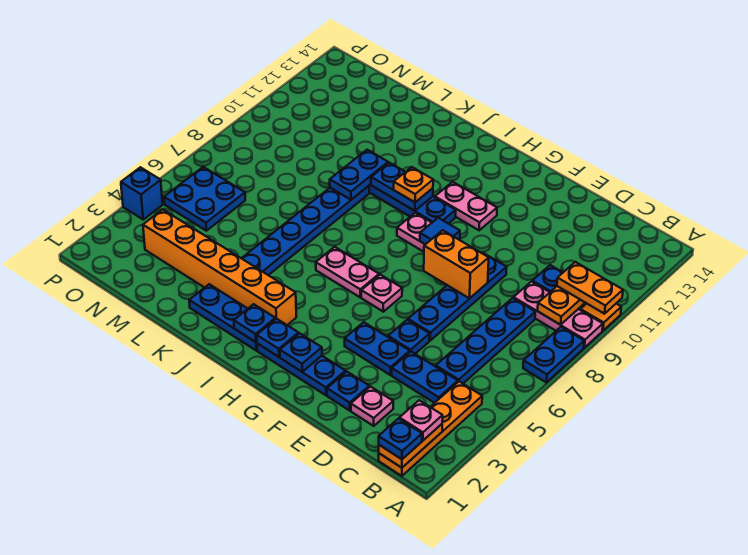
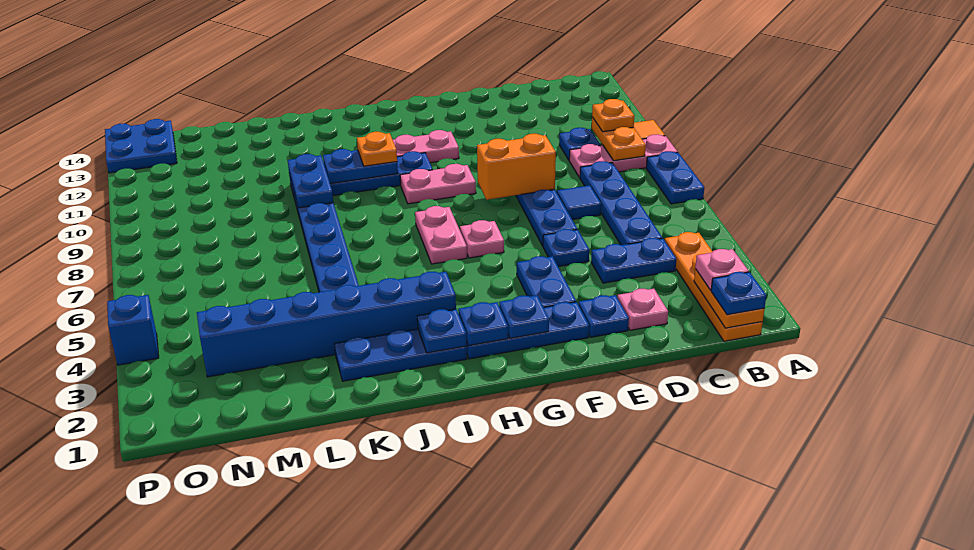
orange plate A10:B10 level 3 -> orange plate B10 level 3
blue plate E4:F4 level 1 -> blue plate F3:F4 level 1
blue tile G9 level 2 -> blue tile D7 level 1
pink plate H6:I6 level 1 -> pink plate H6:H7 level 1
orange brick I3:N3 level 1 -> blue brick I3:N3 level 1
blue plate N5:O6 level 1 -> blue plate O13:P14 level 1

